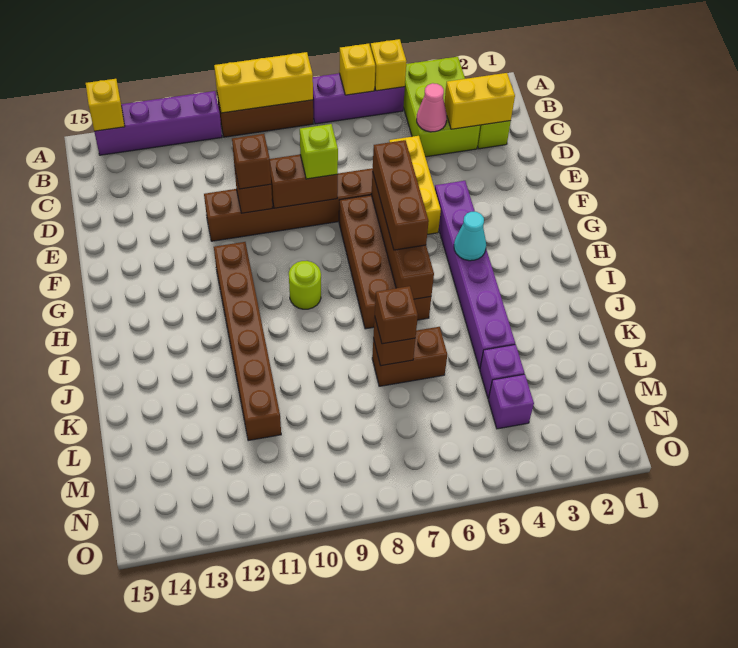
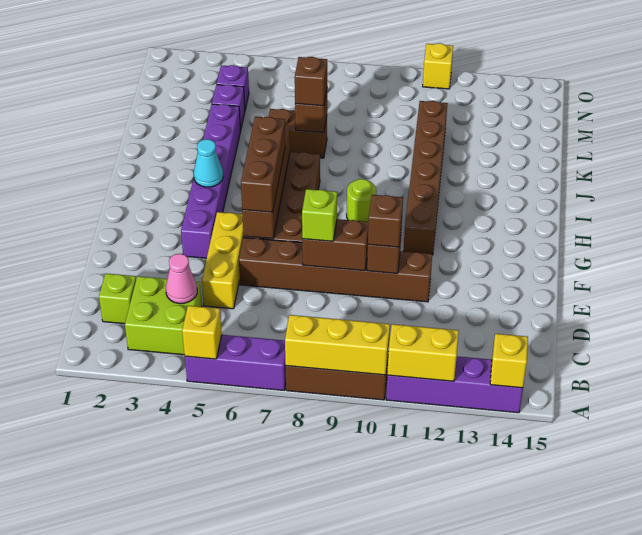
lime brick A3:C4 level 1 -> lime brick B3:C4 level 1
yellow brick A6 level 2 -> yellow brick O11 level 1
yellow brick C2:C3 level 2 -> yellow brick A11:A12 level 2

